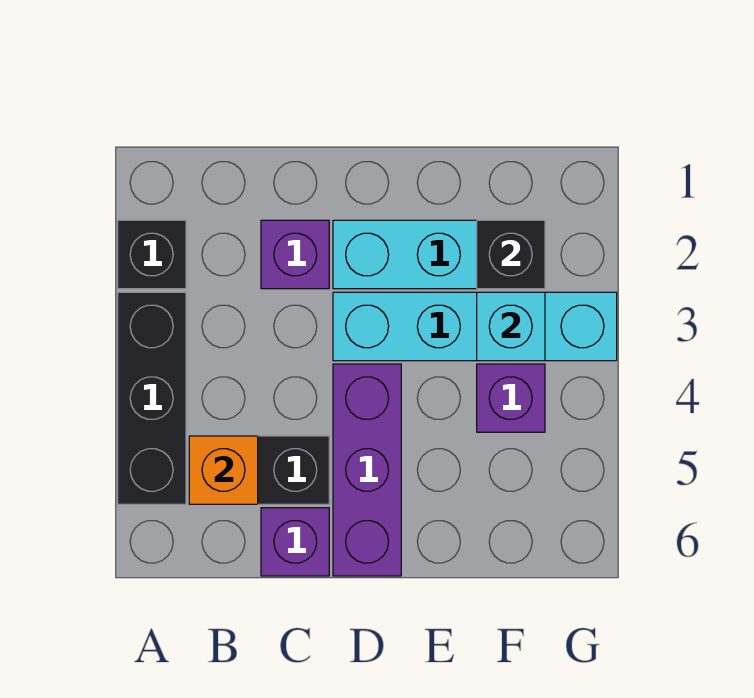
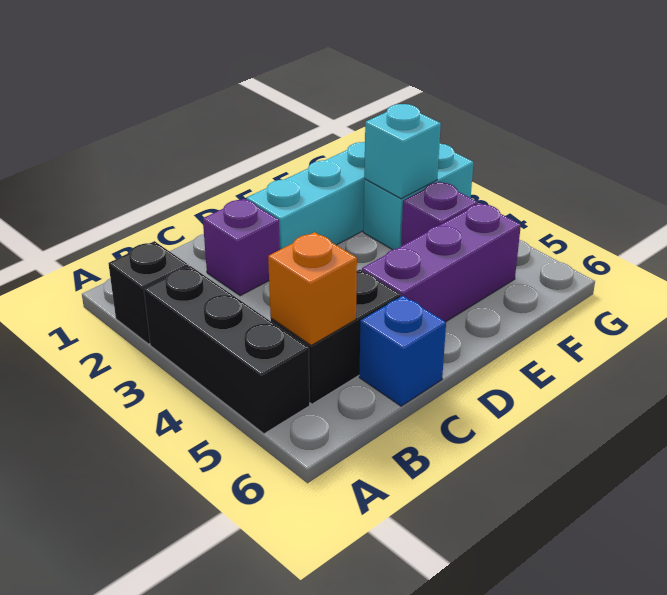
purple brick C6 level 1 -> blue brick C6 level 1
cyan brick D3:G3 level 1 -> cyan brick F3:G3 level 1
purple brick D4:D6 level 1 -> purple brick D5:F5 level 1
black brick F2 level 2 -> none

